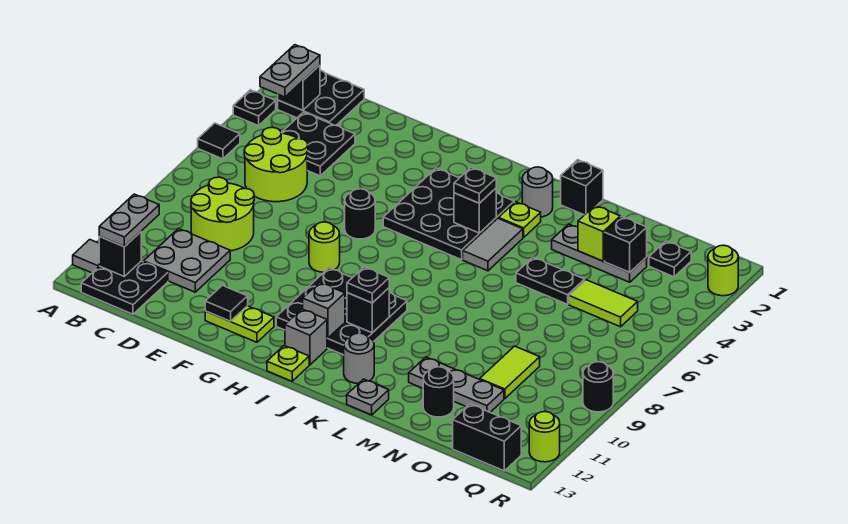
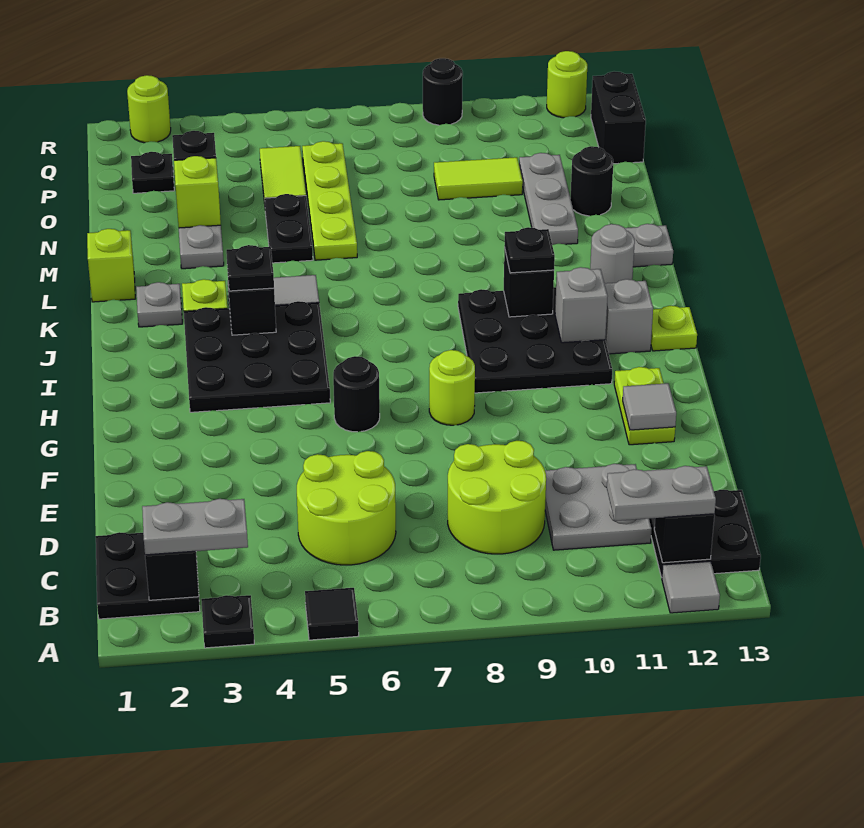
black plate C3:D4 level 1 -> none
black tile F12 level 2 -> grey tile F12 level 2
grey round brick K2 level 1 -> grey plate K2 level 1
black brick L1 level 1 -> lime brick L1 level 1
none -> lime plate M6:P6 level 1

